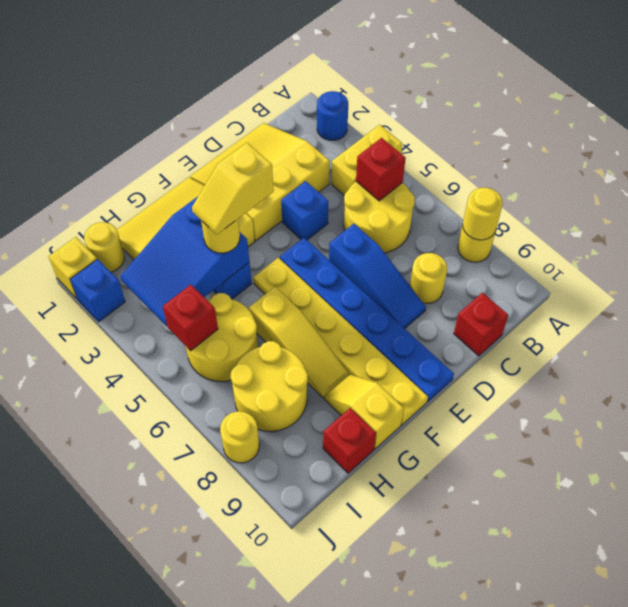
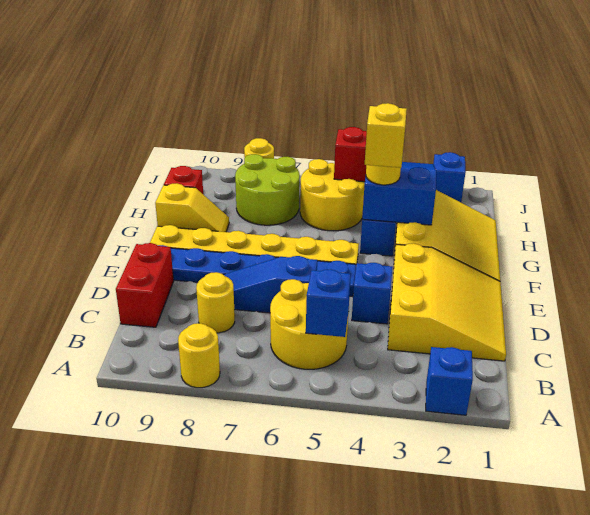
blue round brick A2 level 1 -> blue brick A2 level 1
yellow brick A4:B4 level 1 -> none
yellow round brick A8 level 2 -> none
red brick B5 level 2 -> blue brick B5 level 2
red brick C10 level 1 -> red brick C10:D10 level 1
yellow slope G6:G8 level 1 top 6 -> none
yellow round brick H7:I8 level 1 -> lime round brick H7:I8 level 1
yellow round brick I1 level 1 -> none
yellow brick J1 level 1 -> none

